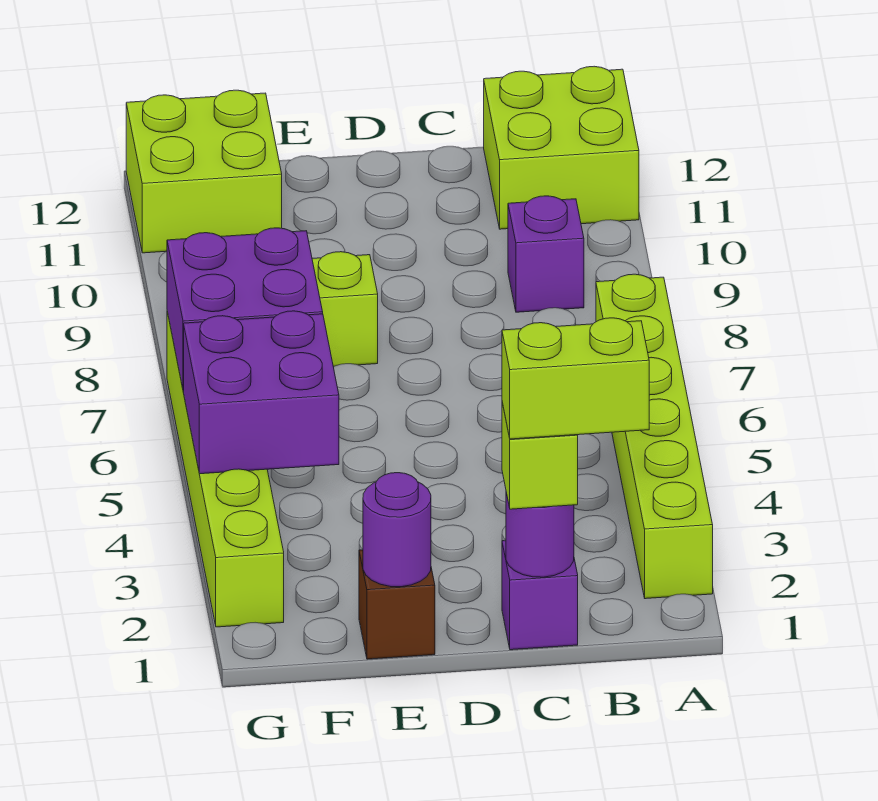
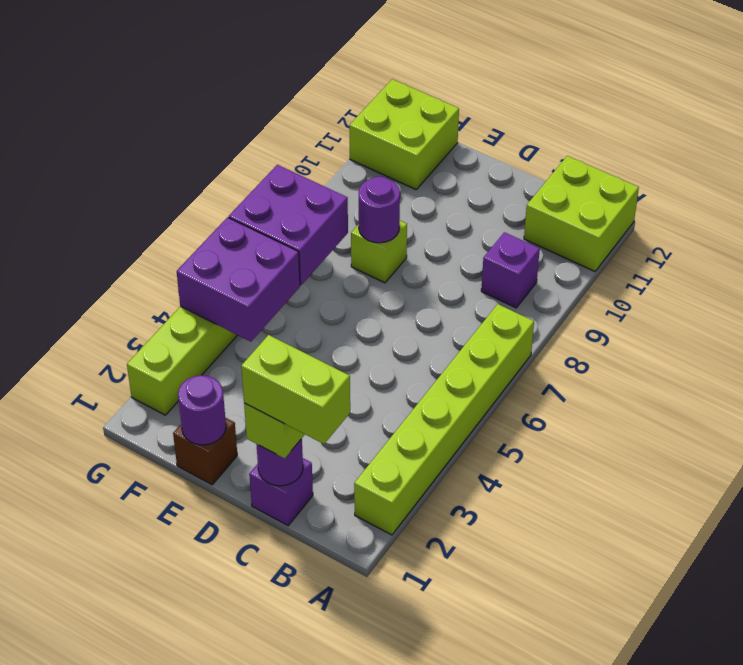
none -> purple round brick E8 level 2

